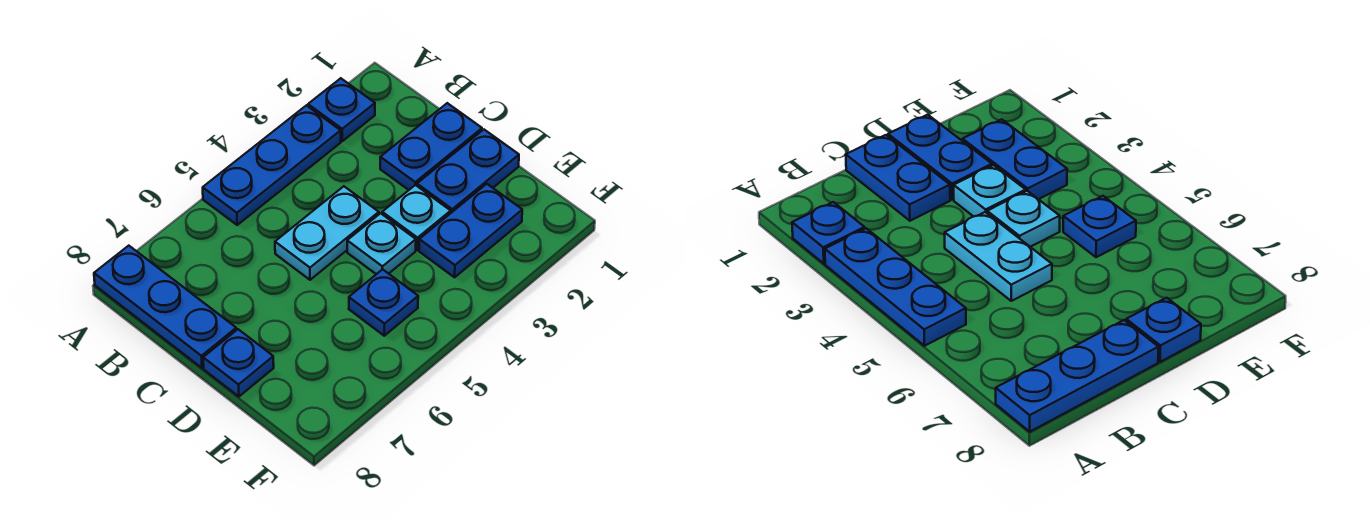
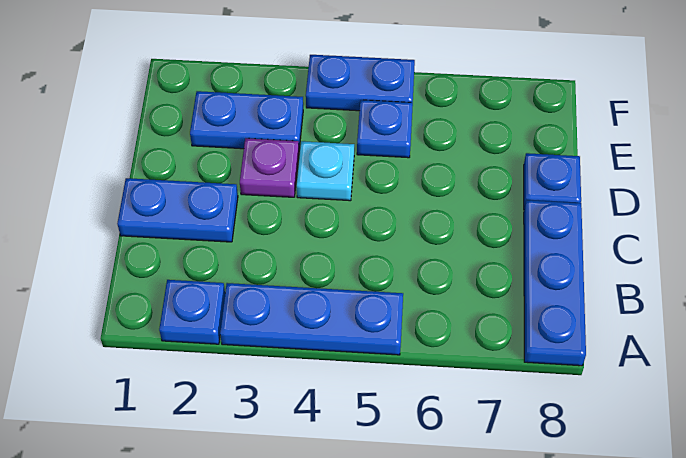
cyan plate C4:C5 level 1 -> none
blue plate D1:D2 level 1 -> blue plate F4:F5 level 1
cyan plate D3 level 1 -> purple plate D3 level 1

